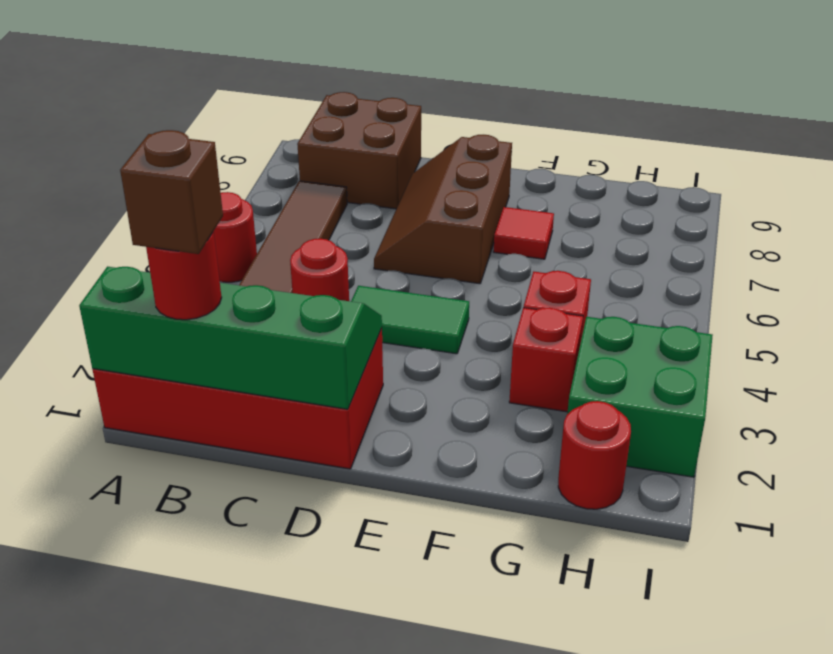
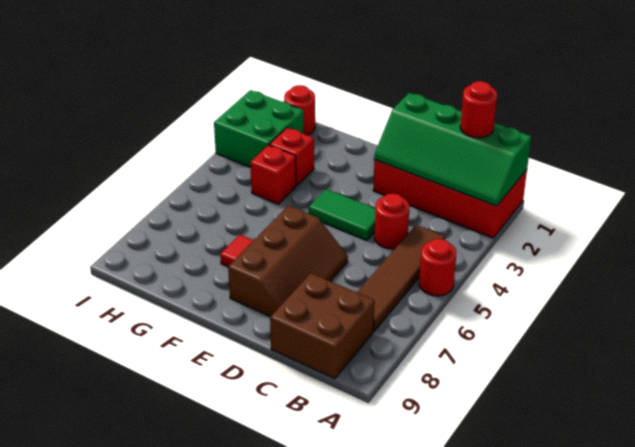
brown brick B1 level 4 -> none

